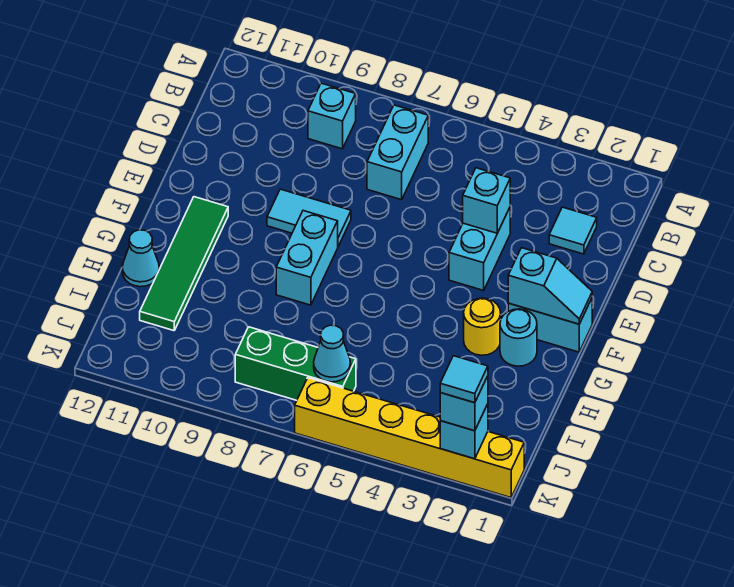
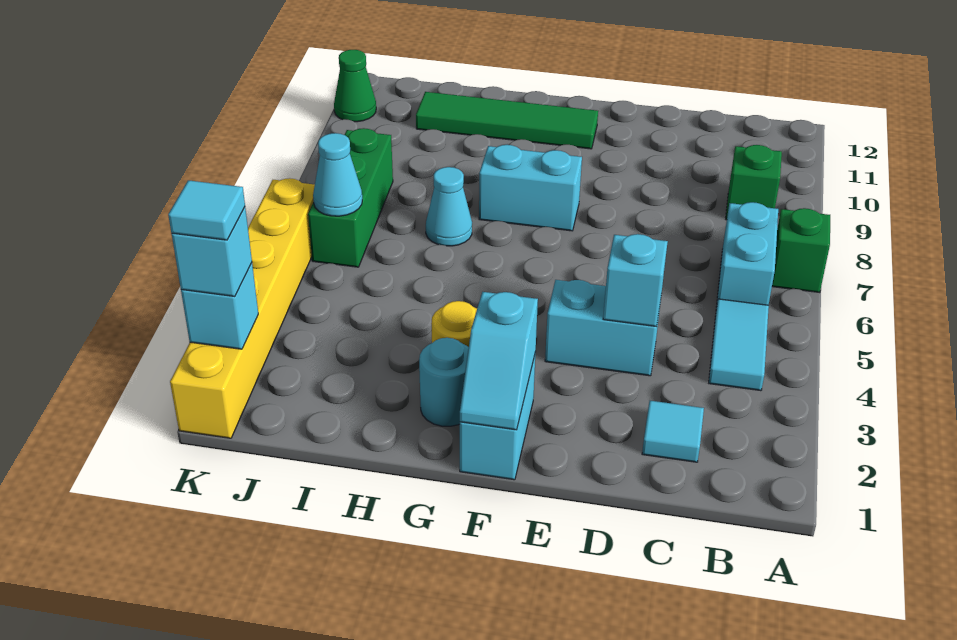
none -> green brick A7 level 1
cyan brick B7:C7 level 1 -> cyan brick B6:B7 level 1
cyan brick B9 level 1 -> green brick B9 level 1
cyan tile E8:E9 level 1 -> cyan tile B4:B5 level 1
cyan cone H12 level 1 -> cyan cone H7 level 1
none -> green cone K11 level 1

